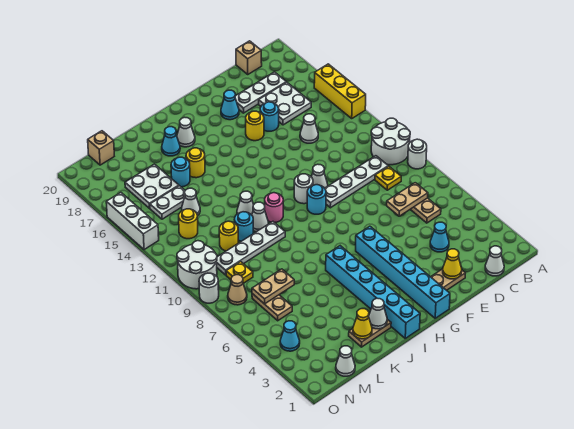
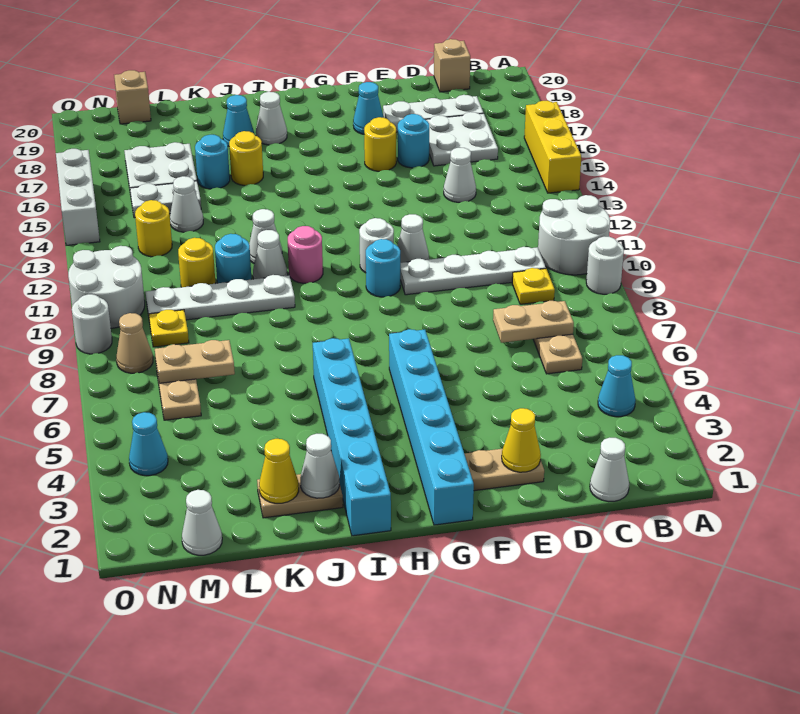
cyan cone D4 level 1 -> cyan cone B4 level 1

